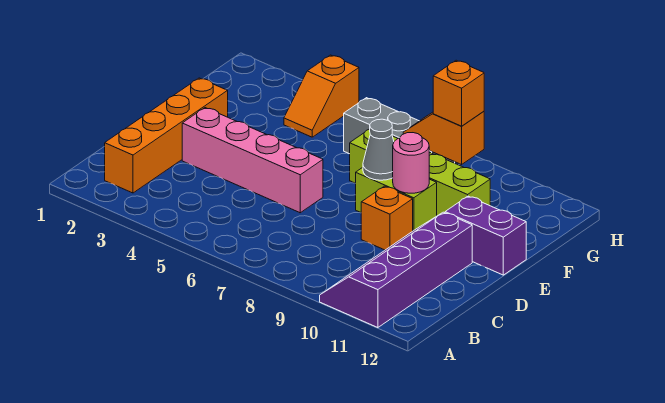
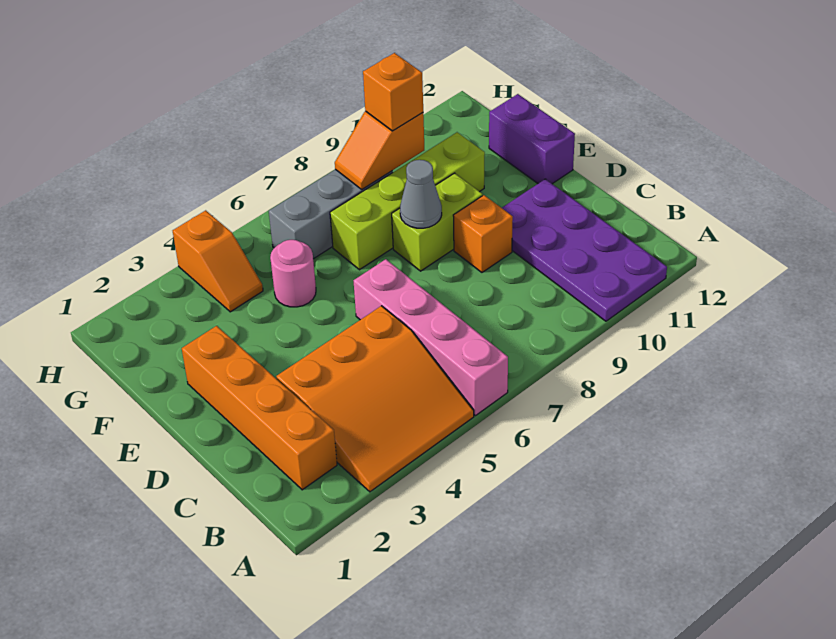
none -> orange slope A3:C5 level 1 top C
purple slope A10:D11 level 1 top 11 -> purple plate A10:D11 level 1
pink brick D3:D6 level 1 -> pink brick A6:D6 level 1
pink round brick E9 level 2 -> pink round brick F5 level 1
purple brick E11:E12 level 1 -> purple brick E12:F12 level 1

